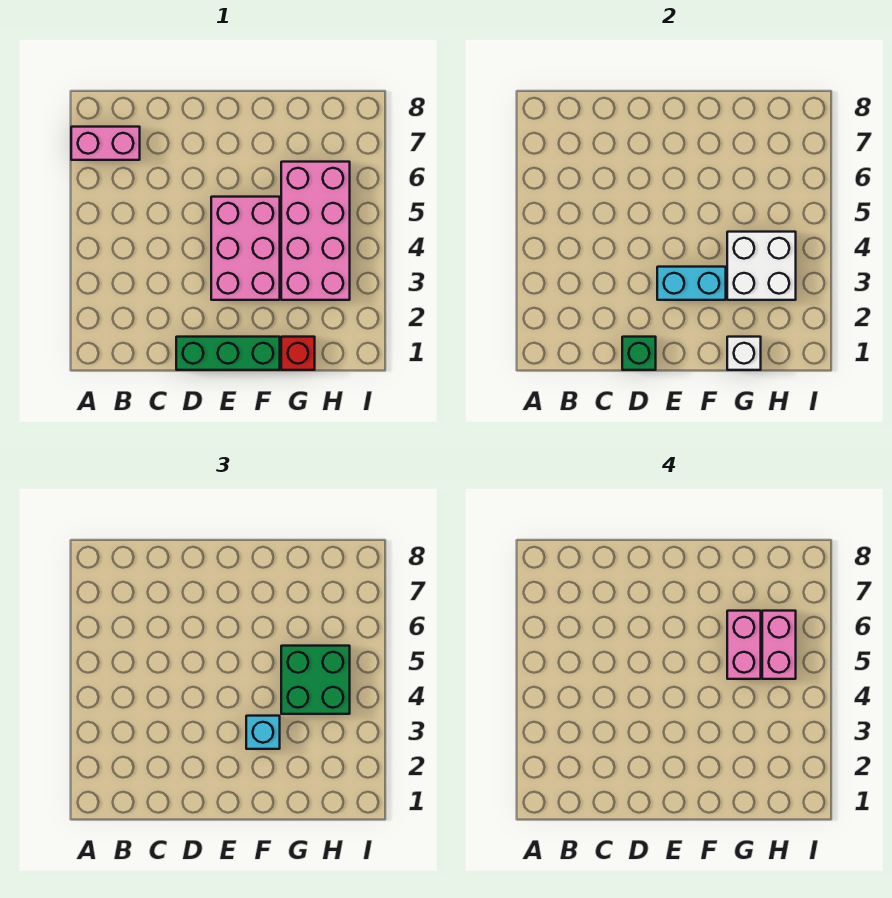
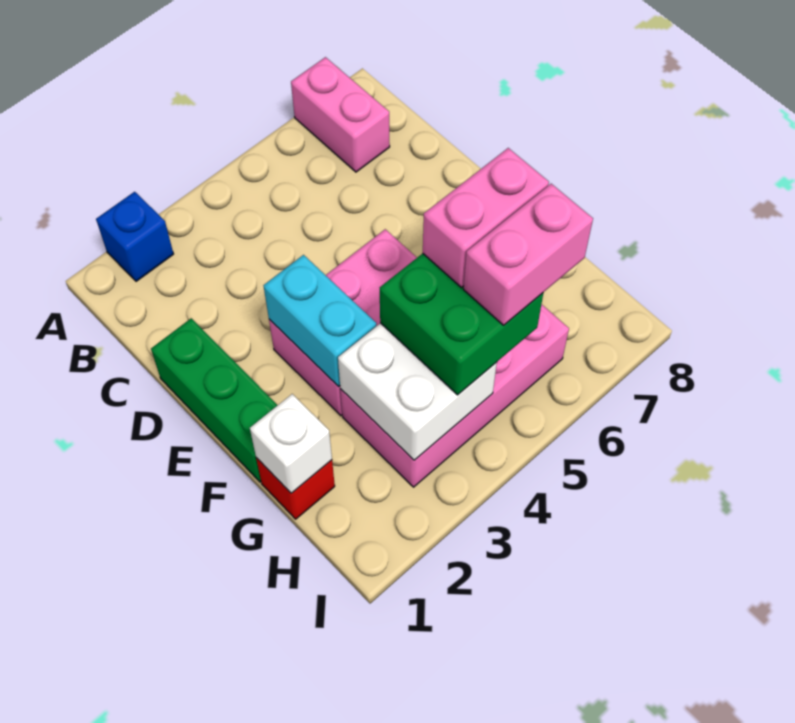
none -> blue brick A2 level 1
green brick D1 level 2 -> none
cyan brick F3 level 3 -> none

